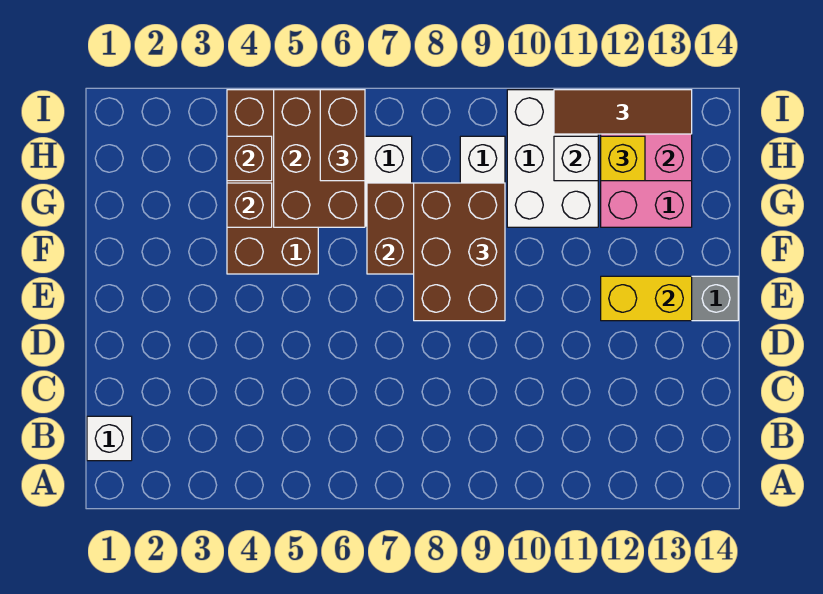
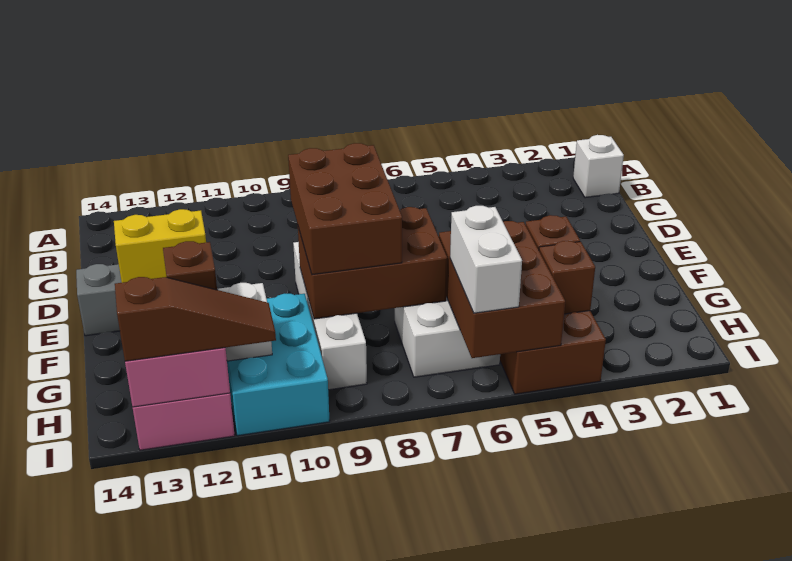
white brick G10:I11 level 1 -> cyan brick G10:I11 level 1
brown brick H6:I6 level 3 -> white brick H6:I6 level 3
yellow brick H12 level 3 -> brown brick H12 level 3
brown tile I11:I13 level 3 -> brown slope I11:I13 level 3 top 13

